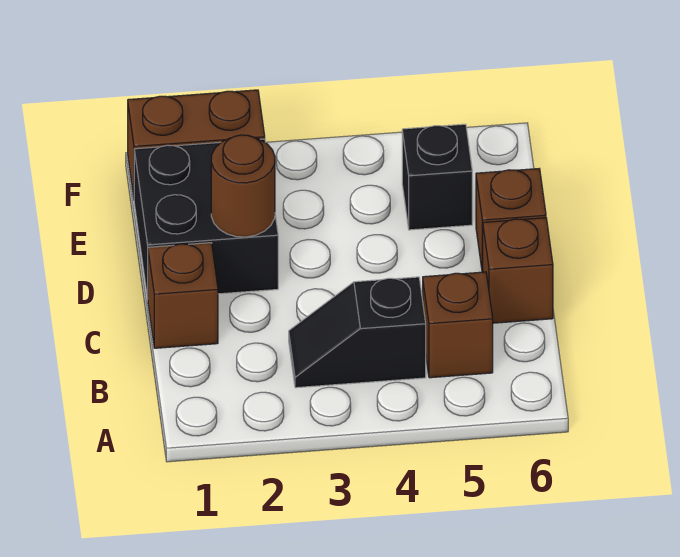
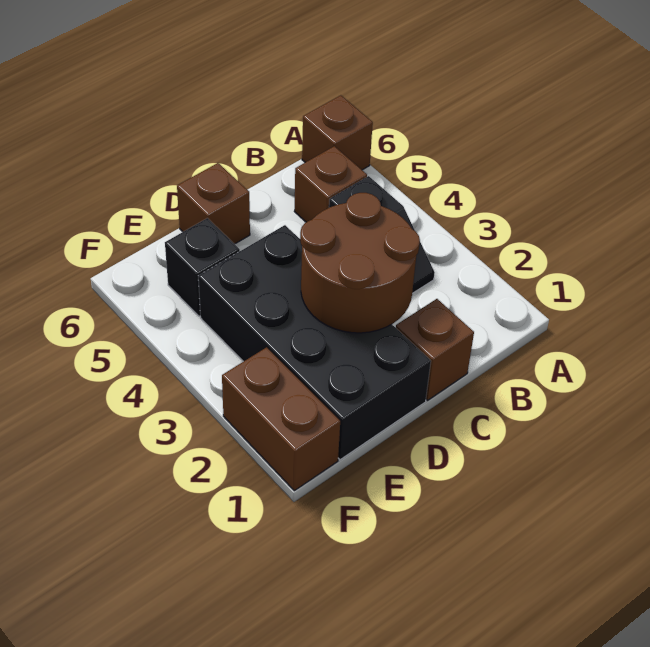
brown brick C6 level 1 -> brown brick A6 level 1
black brick D1:E2 level 1 -> black brick D1:E4 level 1
brown round brick D2 level 2 -> brown round brick C2:D3 level 2

